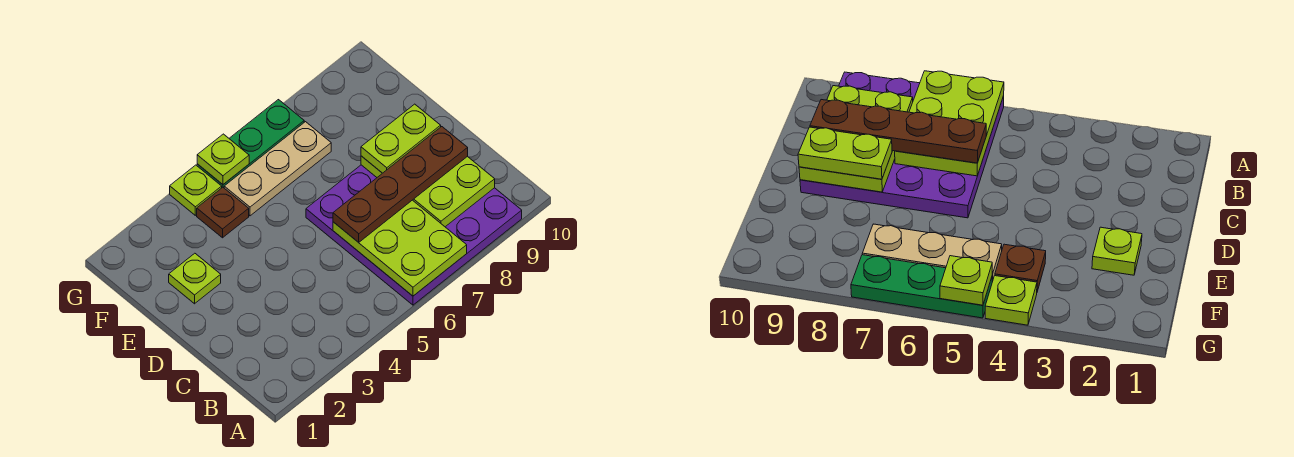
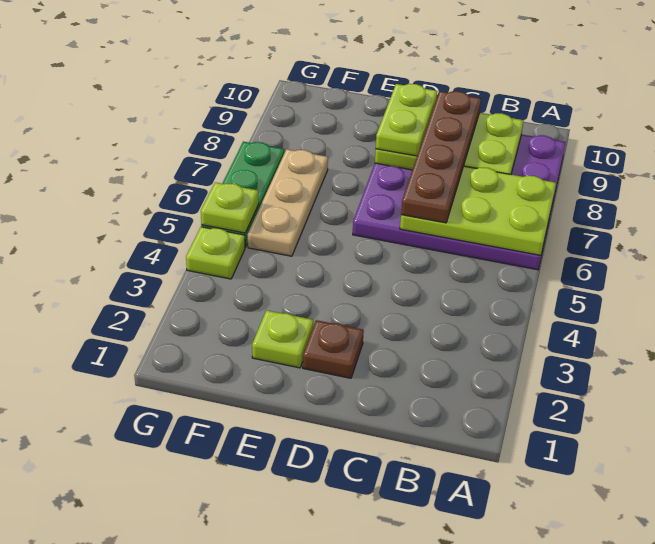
brown plate F4 level 1 -> brown plate D2 level 1

